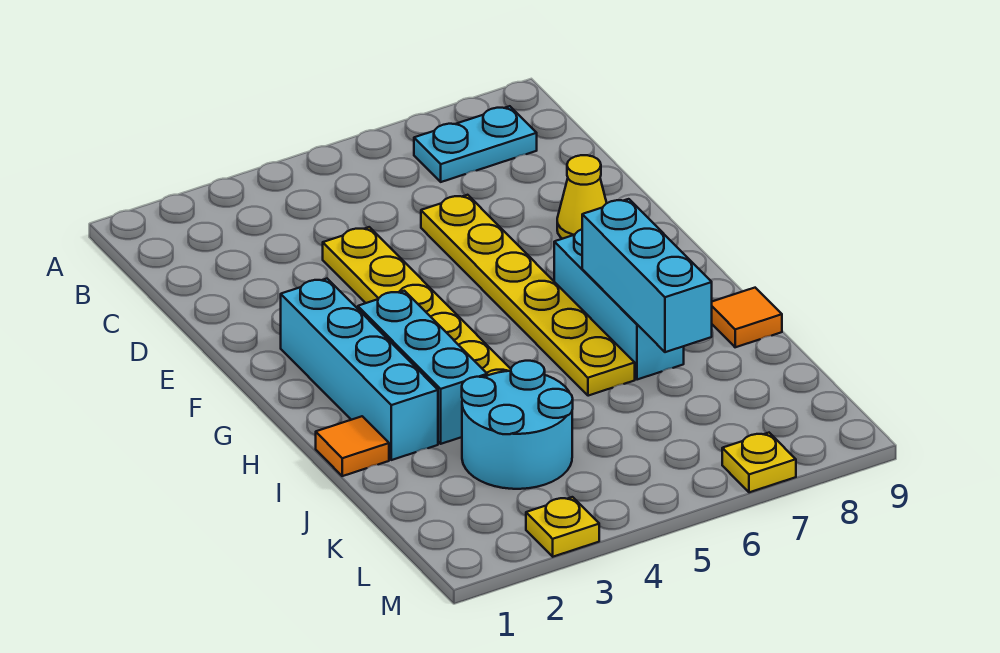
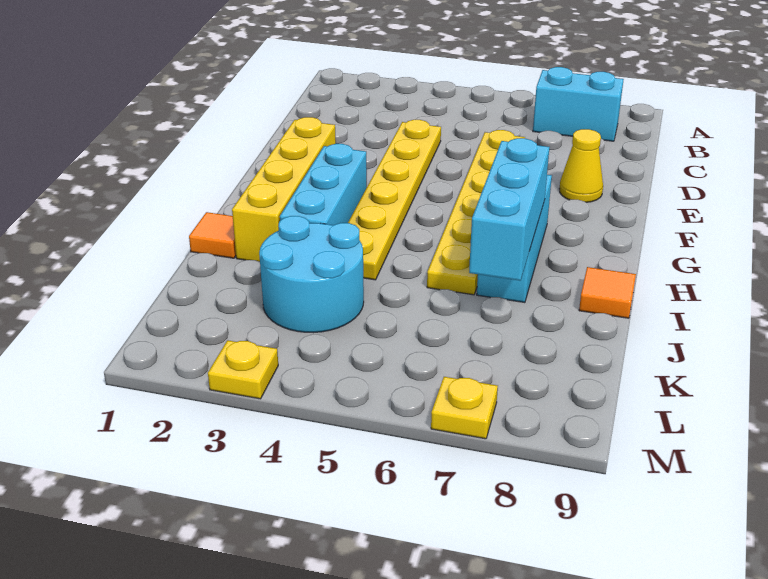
cyan plate B7:B8 level 1 -> cyan brick B7:B8 level 1
cyan brick F2:I2 level 1 -> yellow brick F2:I2 level 1

